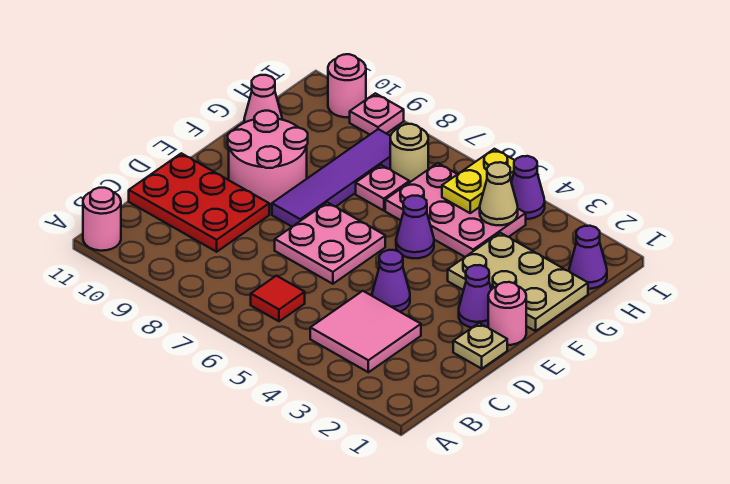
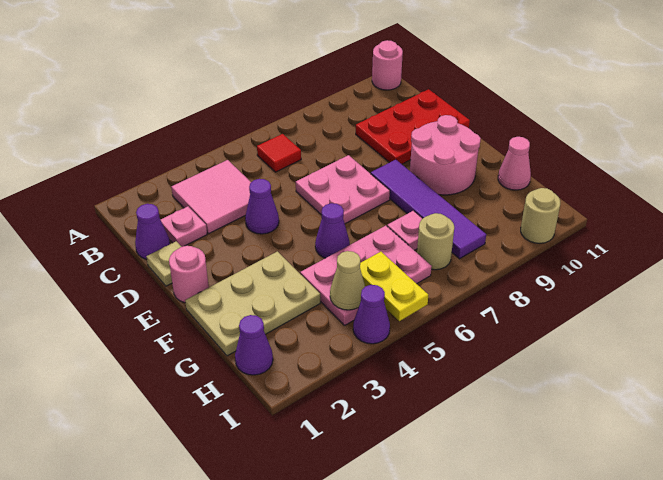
purple cone E2 level 1 -> purple cone C1 level 1
pink plate I9 level 1 -> pink plate C2 level 1
pink round brick I10 level 1 -> tan round brick I10 level 1

